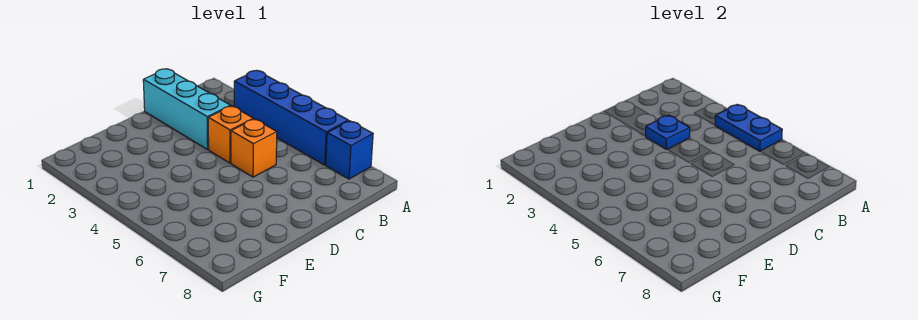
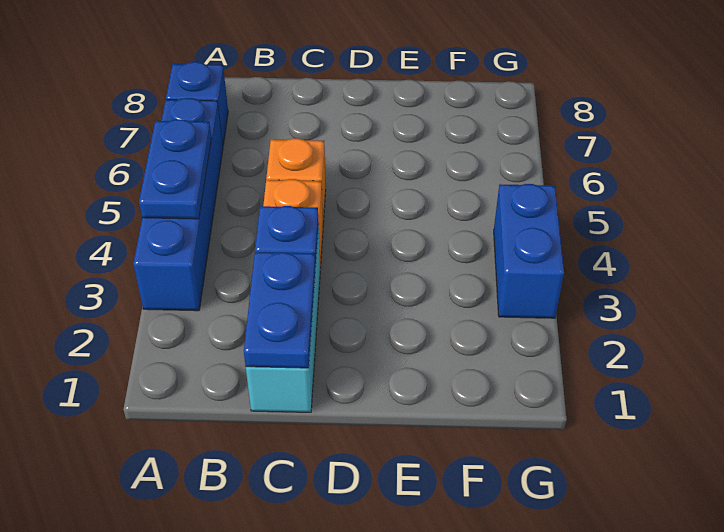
none -> blue plate C1:C2 level 2
none -> blue brick G3:G4 level 1

